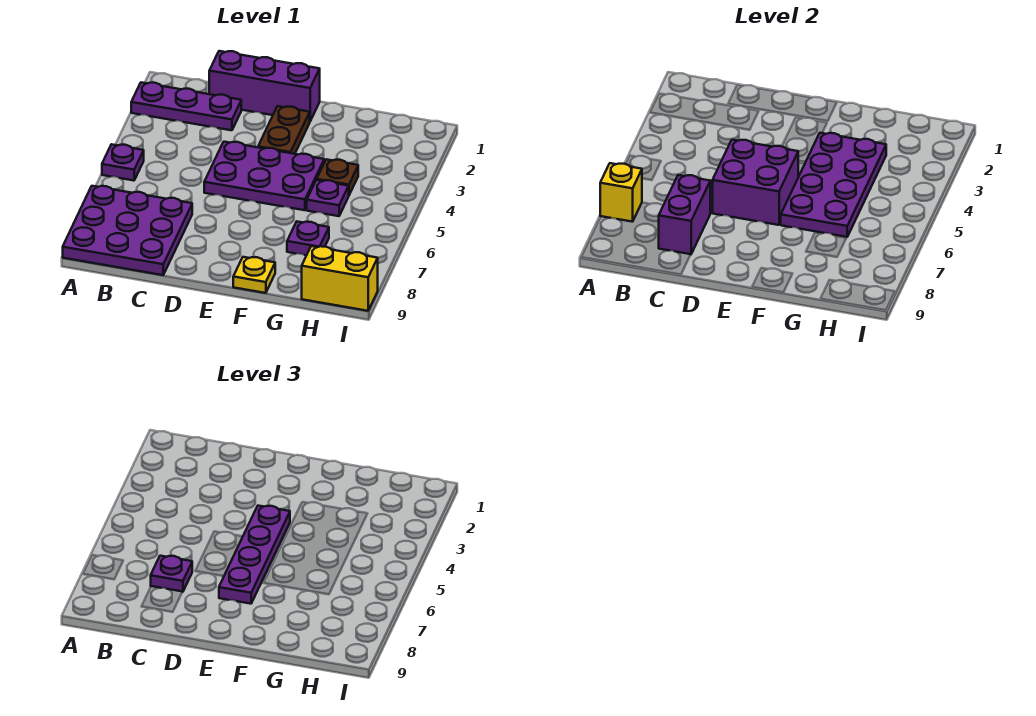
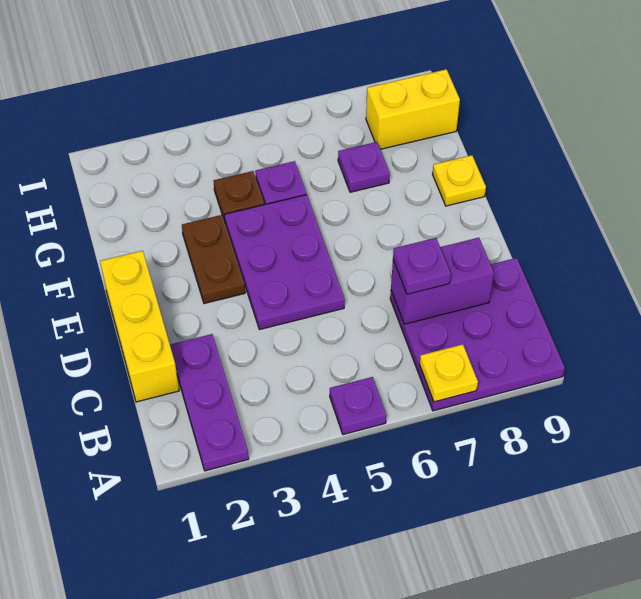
yellow brick A7 level 2 -> yellow plate A7 level 2
purple brick C1:E1 level 1 -> yellow brick C1:E1 level 1
purple brick D5:E6 level 2 -> none
brown plate E2:E3 level 1 -> brown plate E3:F3 level 1
purple plate E4:E7 level 3 -> none
purple plate F3:G6 level 2 -> none
yellow brick H9:I9 level 1 -> yellow brick H8:H9 level 1

